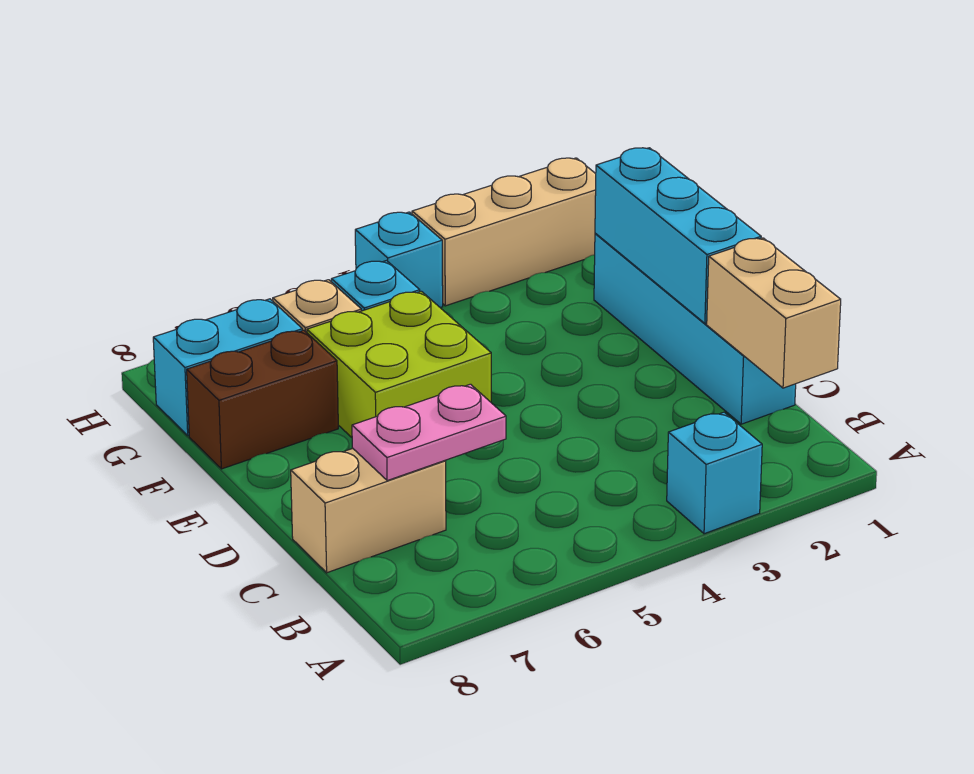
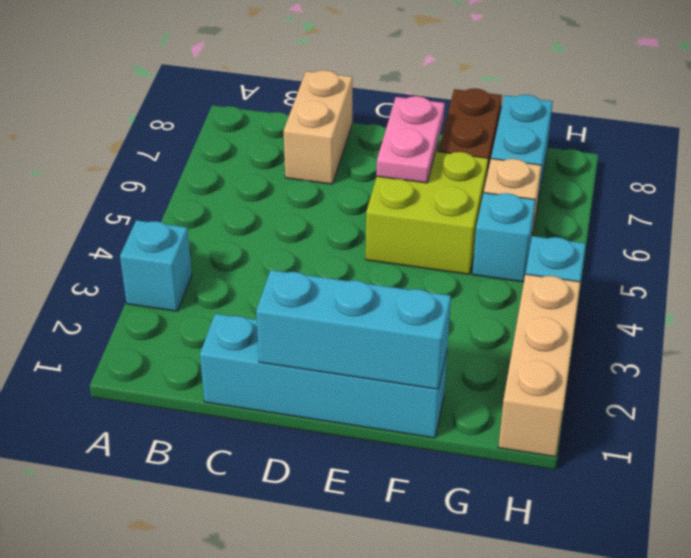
tan brick B1:C1 level 2 -> none
pink plate C6:C7 level 2 -> pink plate E6:E7 level 2

